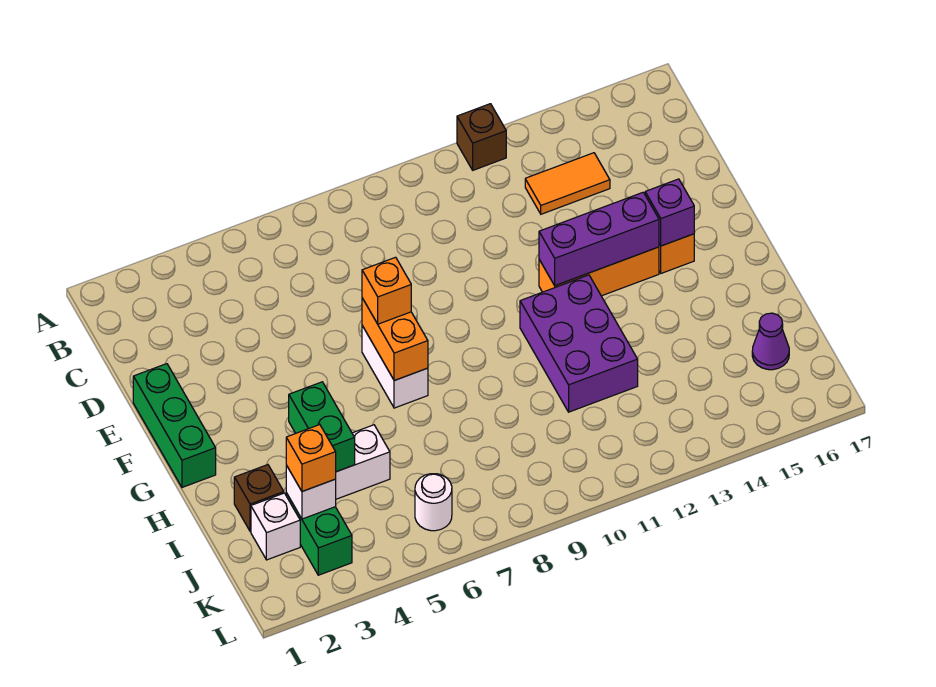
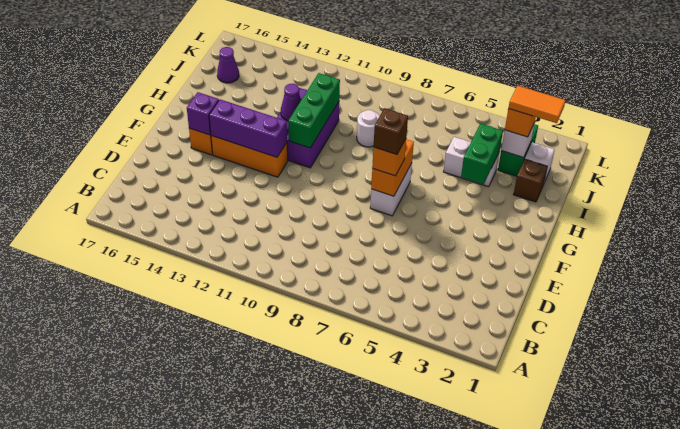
brown brick A12 level 1 -> brown brick F7 level 4
orange tile C13:C14 level 1 -> orange tile J2:J3 level 4
green brick E1:G1 level 1 -> green brick G11:I11 level 2
none -> purple cone H12 level 2
white round brick K6 level 1 -> white round brick I9 level 1

